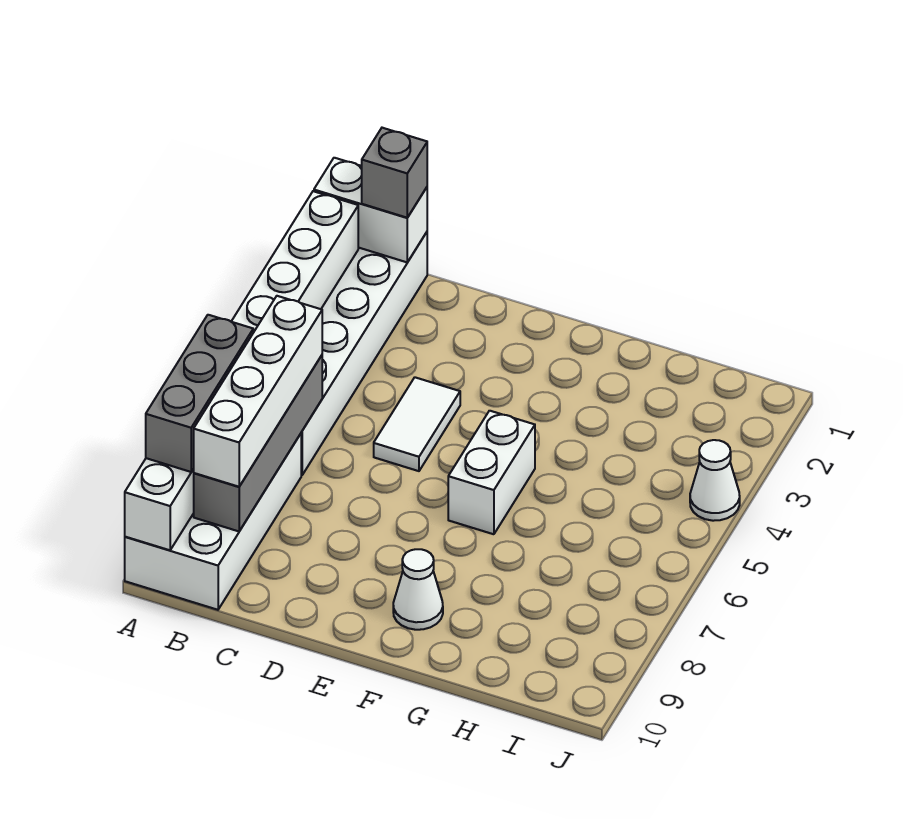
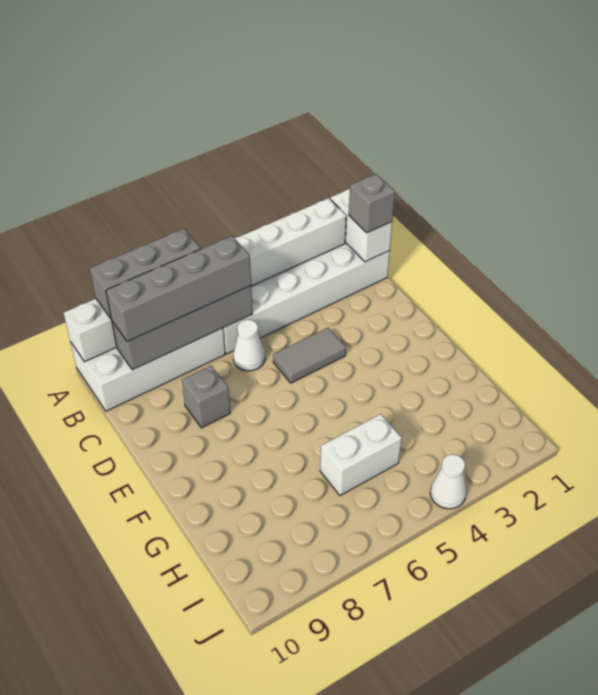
white brick B6:B9 level 3 -> grey brick B6:B9 level 3
white tile D4:D5 level 1 -> grey tile D4:D5 level 1
none -> grey brick D8 level 1
white brick F5:F6 level 1 -> white brick H5:H6 level 1
white cone F9 level 1 -> white cone C6 level 1

